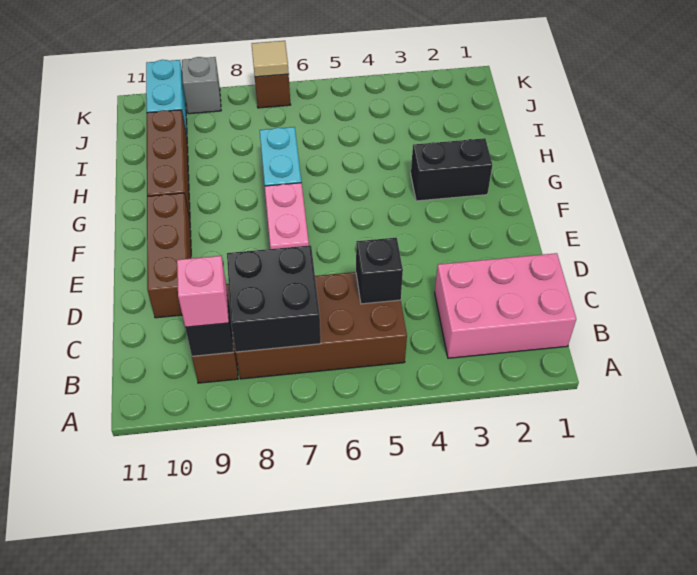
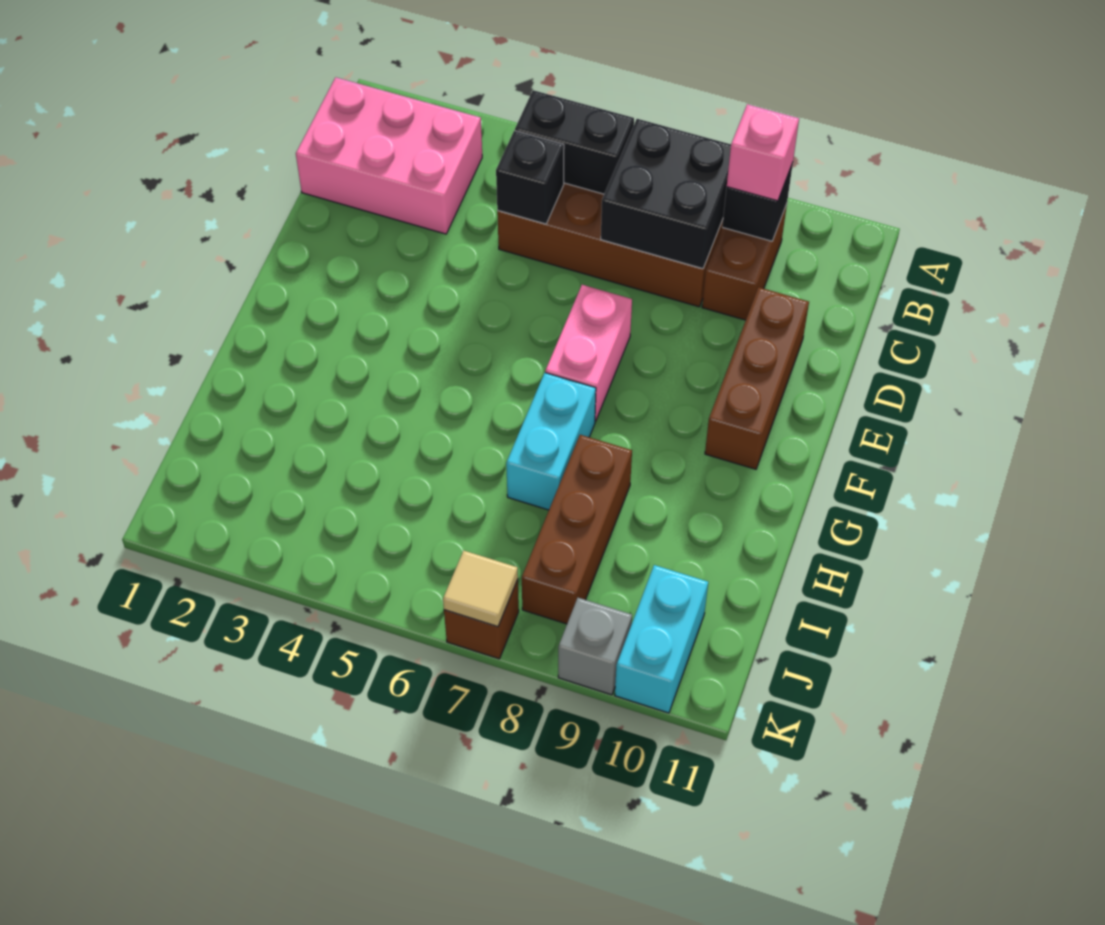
black brick G2:G3 level 1 -> black brick B5:B6 level 2
brown brick G10:I10 level 1 -> brown brick H8:J8 level 1

